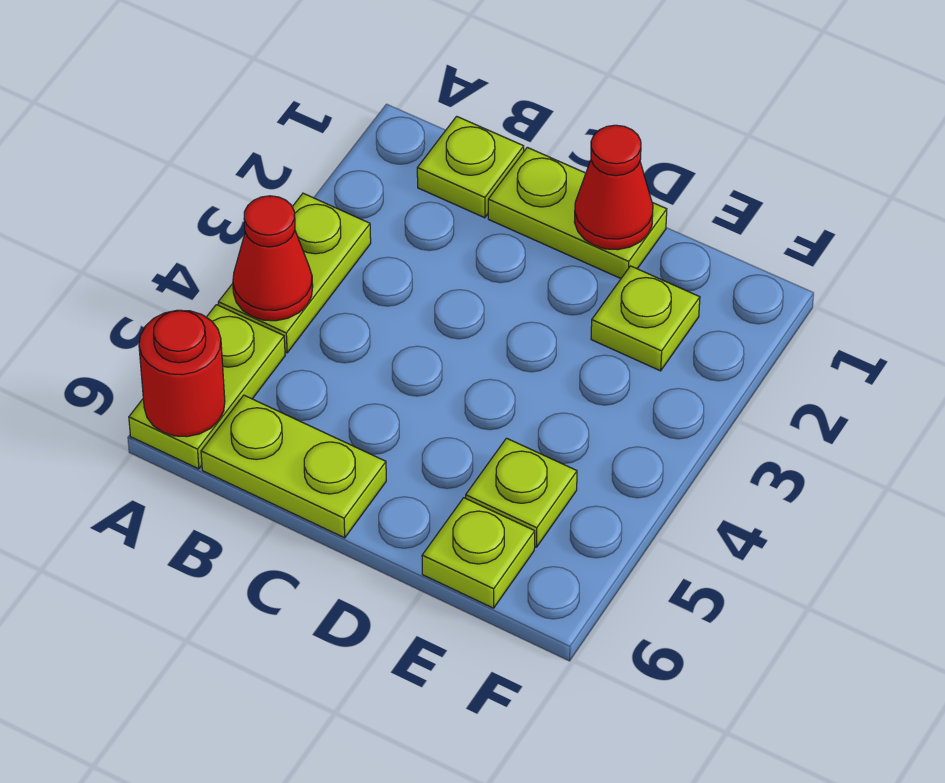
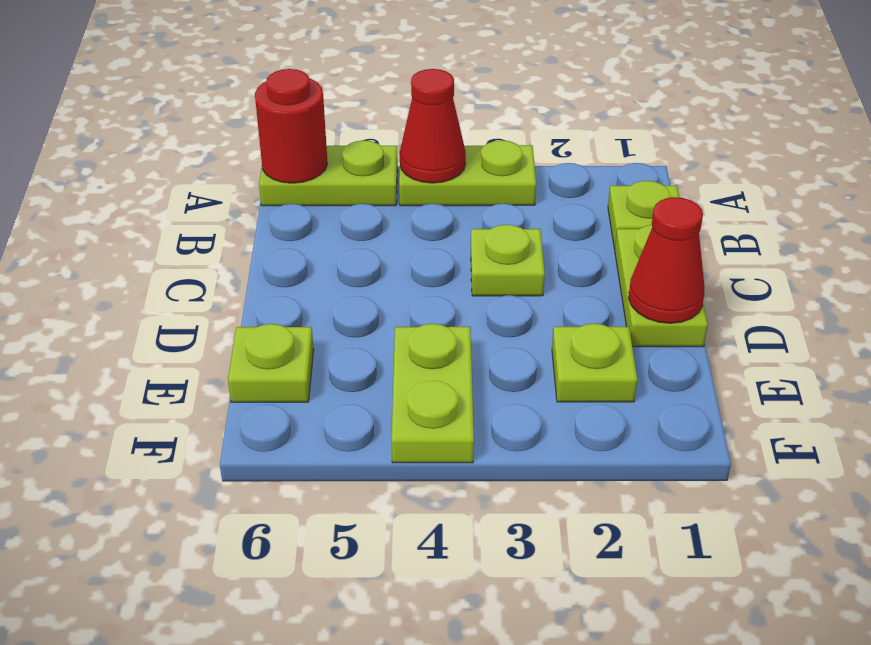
lime plate B6:C6 level 1 -> lime plate E4:F4 level 1
lime plate E5 level 1 -> lime plate C3 level 1

